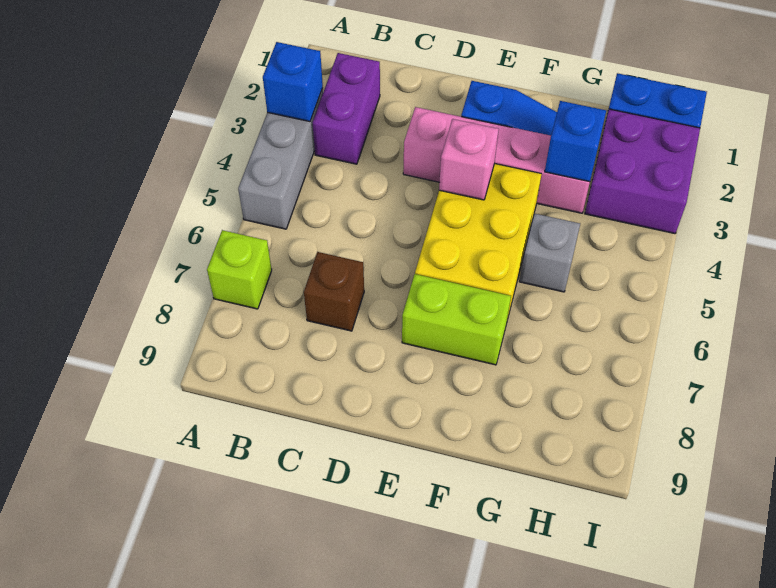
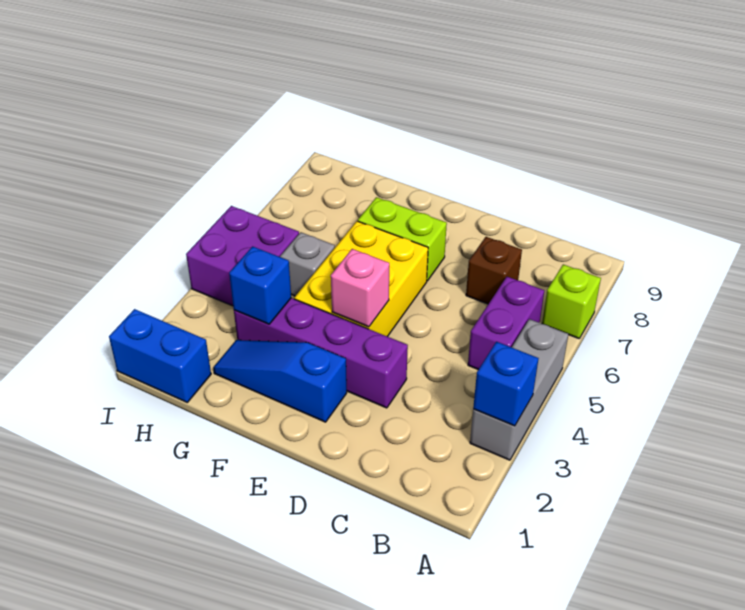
purple brick B2:B3 level 1 -> purple brick B5:B6 level 1
pink brick D3:G3 level 1 -> purple brick D3:G3 level 1
purple brick H2:I3 level 1 -> purple brick H4:I5 level 1

